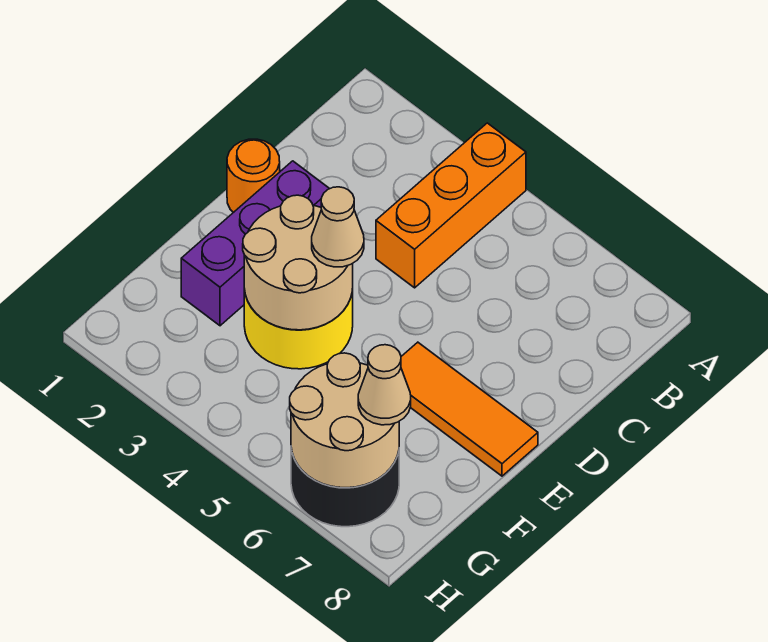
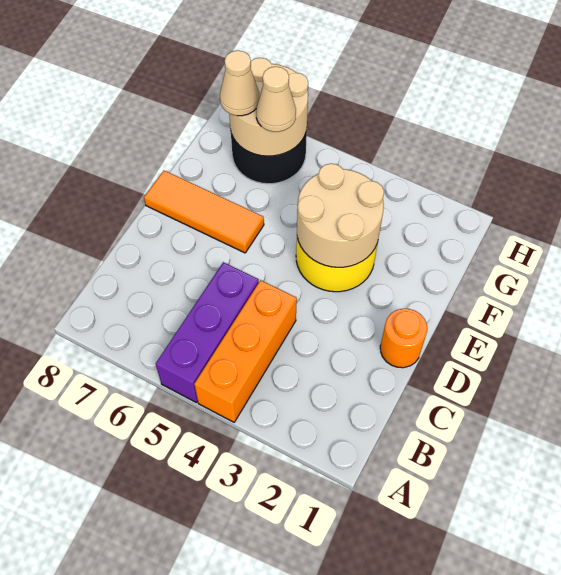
purple brick D2:F2 level 1 -> purple brick A5:C5 level 1
tan cone E4 level 3 -> tan cone G6 level 3

